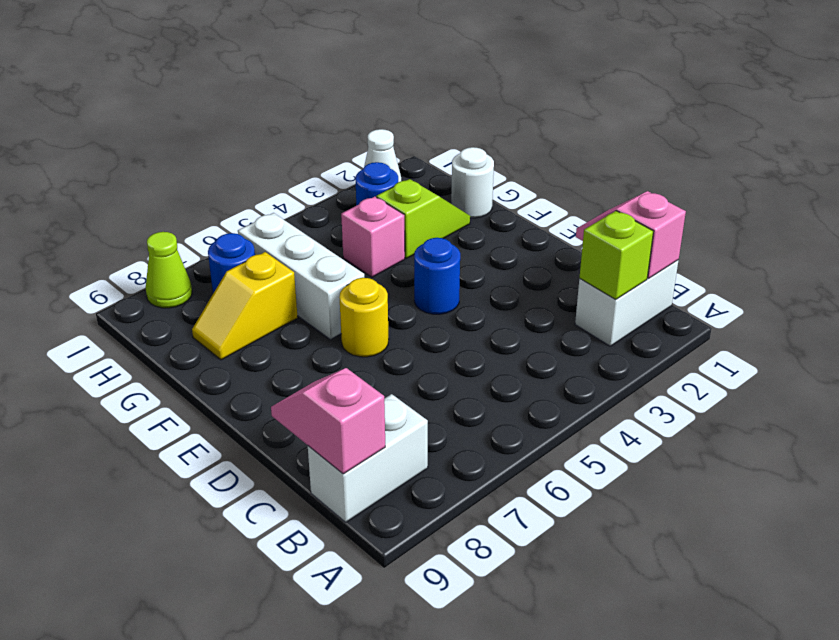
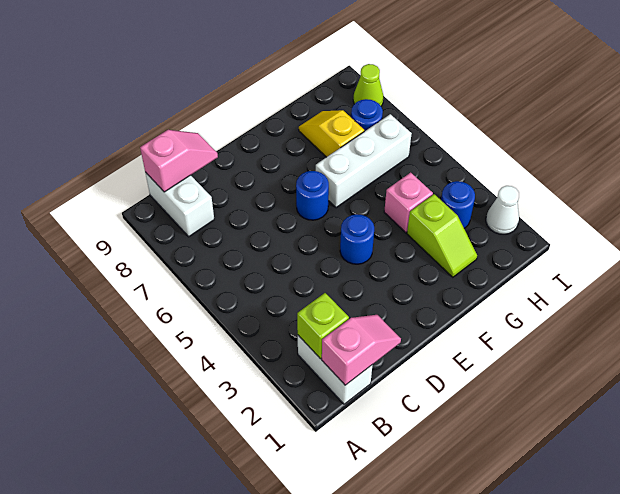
yellow round brick E6 level 1 -> blue round brick E6 level 1
white round brick G1 level 1 -> none

